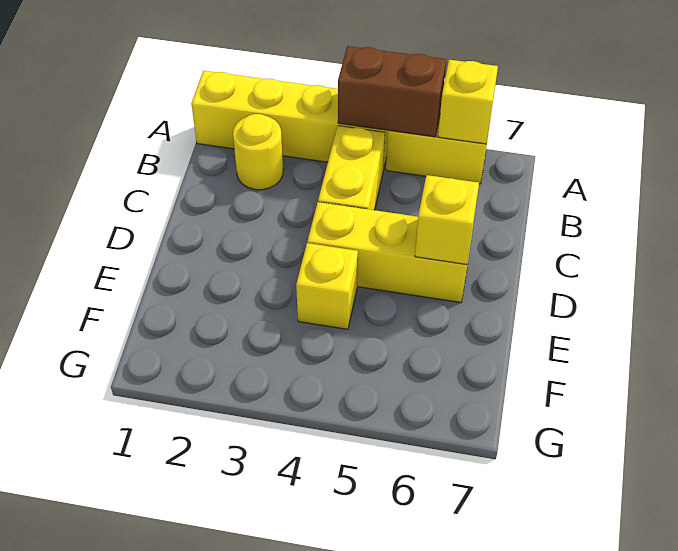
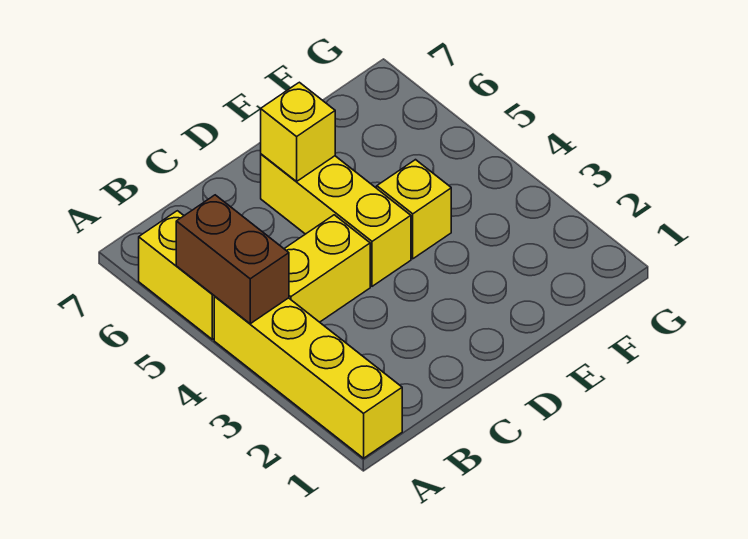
yellow brick A6 level 2 -> none
yellow round brick B2 level 1 -> none

